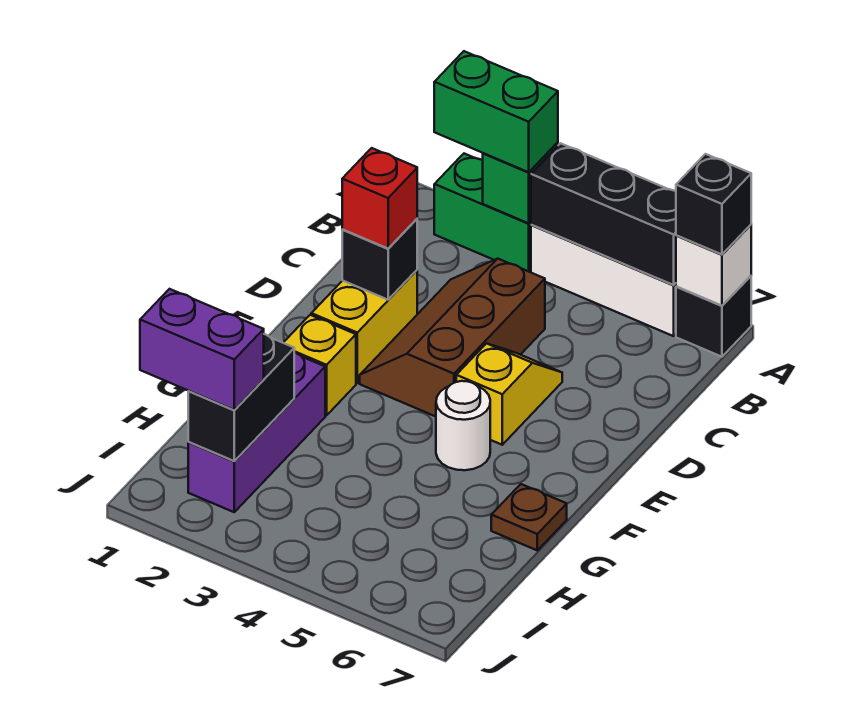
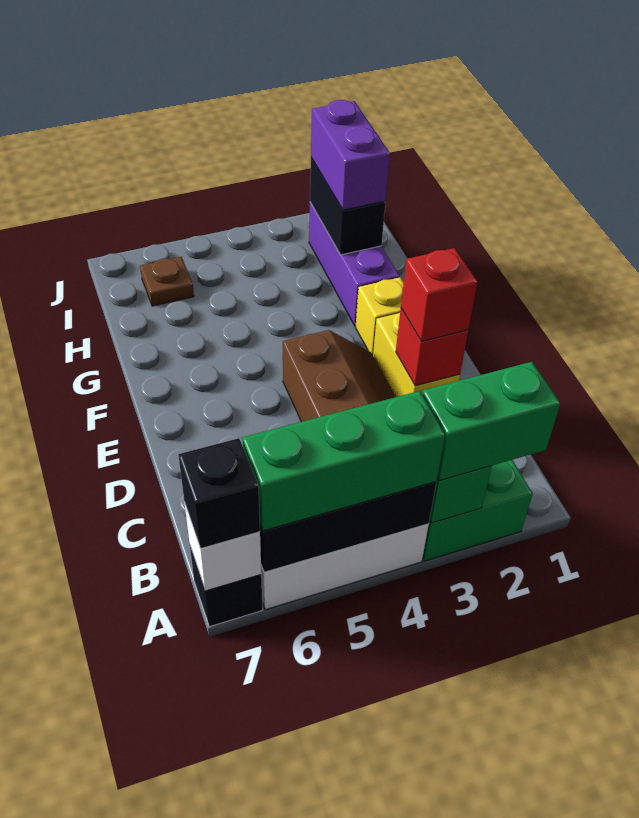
none -> green brick A4:A6 level 3
black brick D2 level 2 -> red brick D2 level 2
yellow slope D5:E5 level 1 top E -> none
white round brick F5 level 1 -> none
brown plate G7 level 1 -> brown plate I6 level 1
purple brick I1:I2 level 3 -> purple brick H2:I2 level 3

